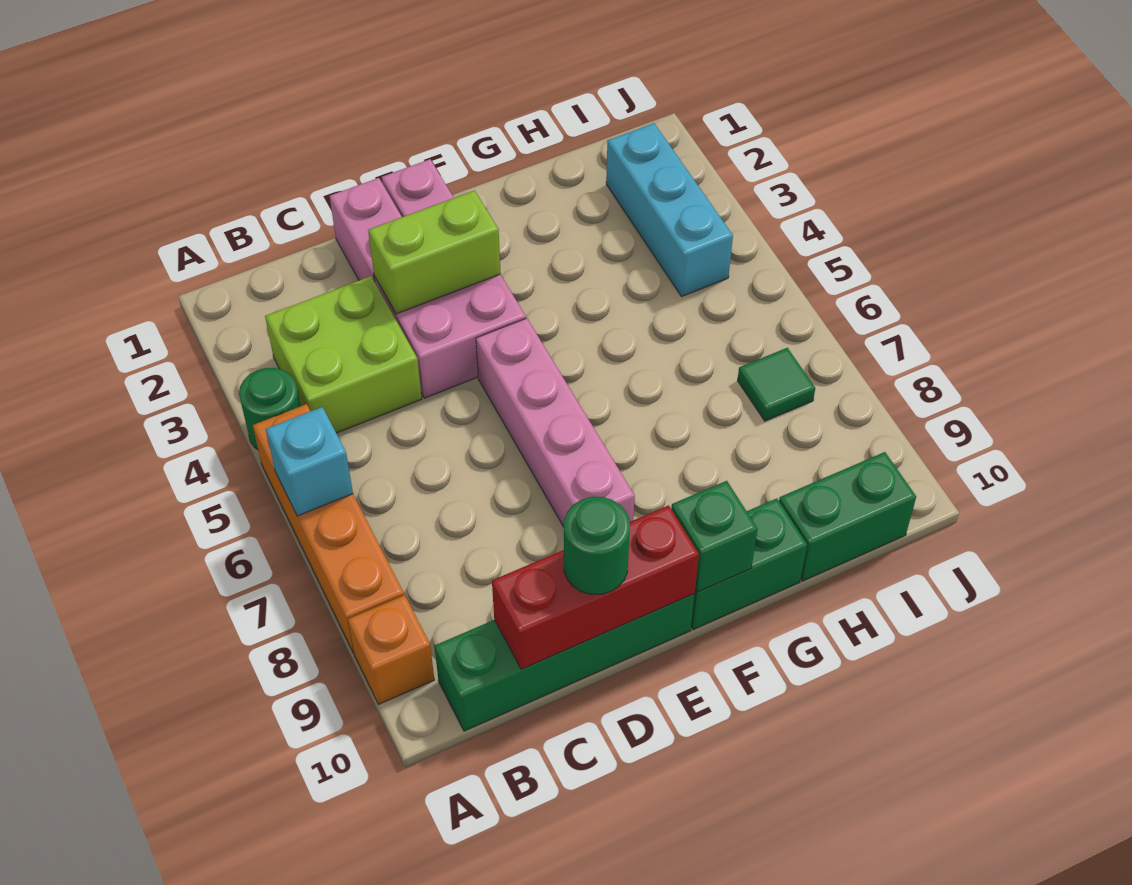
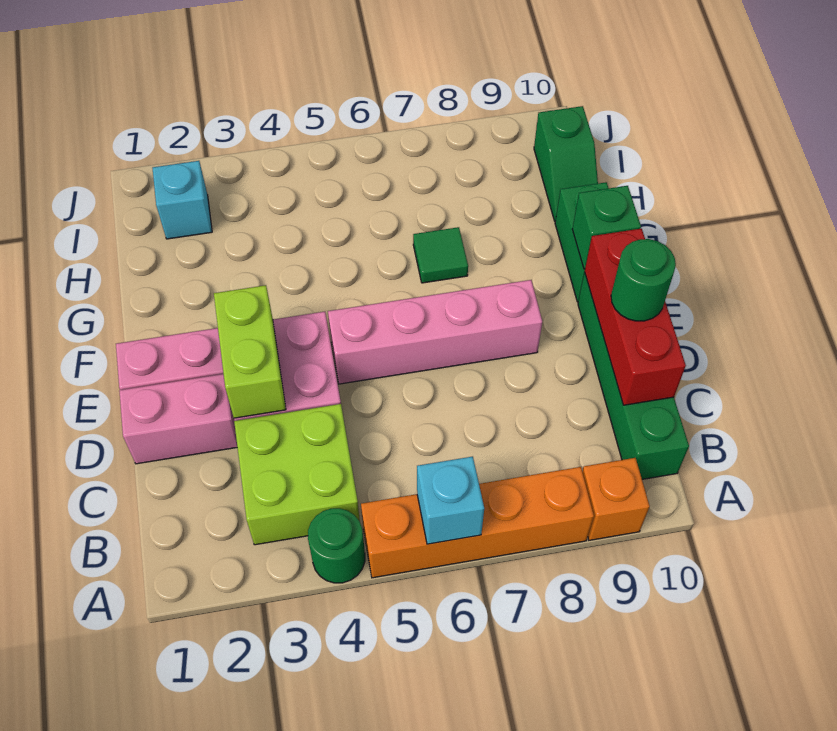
green brick H10:I10 level 1 -> green slope H10:I10 level 1 top I
cyan brick I2:I4 level 1 -> cyan brick I2 level 1
green tile I7 level 1 -> green tile G7 level 1

